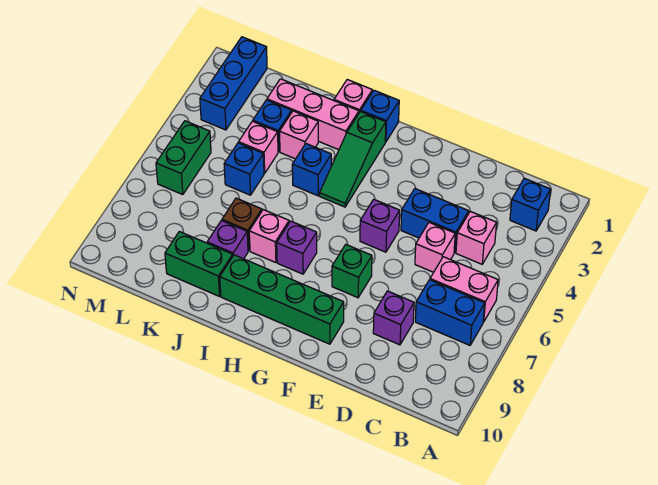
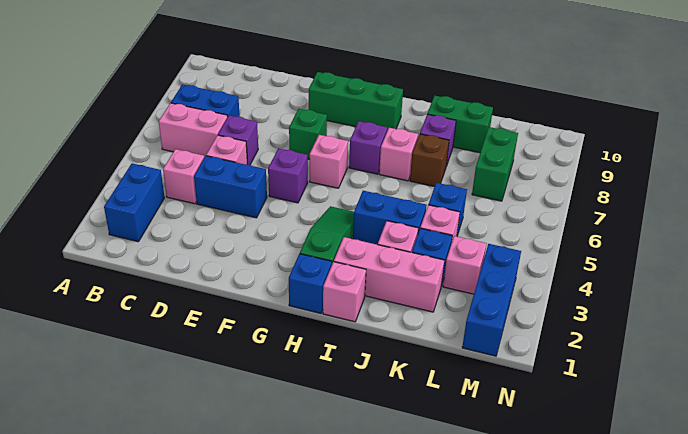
blue brick B2 level 1 -> blue brick B2:B3 level 1
purple brick D8 level 1 -> purple brick D6 level 1
green brick F9:I9 level 1 -> green brick F9:H9 level 1
none -> pink brick G6 level 1
blue brick I4 level 1 -> blue brick I4:J4 level 1
none -> pink brick L3 level 1
green brick M5:M6 level 1 -> green brick L7:L8 level 1

